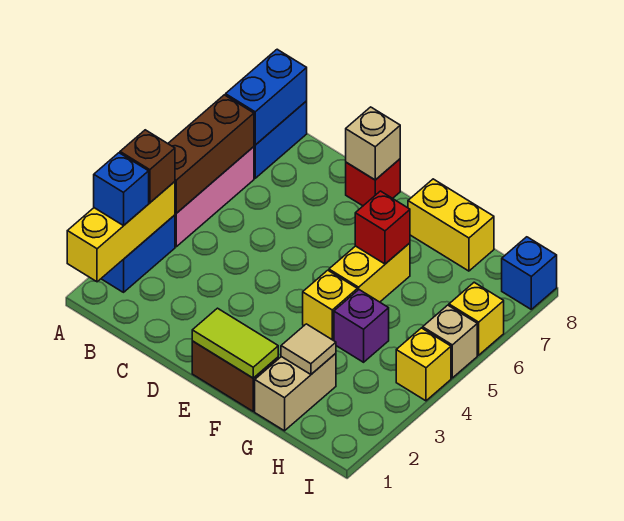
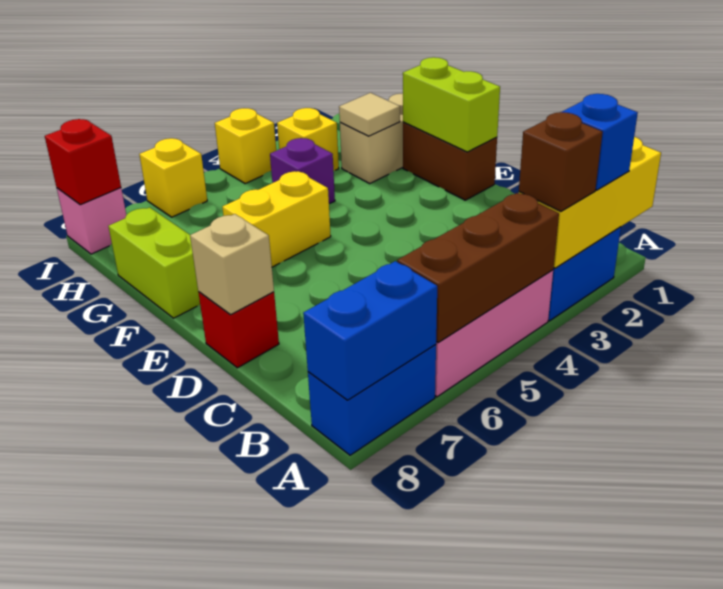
lime tile E1:F1 level 2 -> lime brick E1:F1 level 2
yellow brick F4 level 1 -> yellow brick H3 level 1
red brick F6 level 2 -> red brick I8 level 2
yellow brick F8:G8 level 1 -> lime brick F8:G8 level 1
tan brick I5 level 1 -> none
blue brick I8 level 1 -> pink brick I8 level 1

